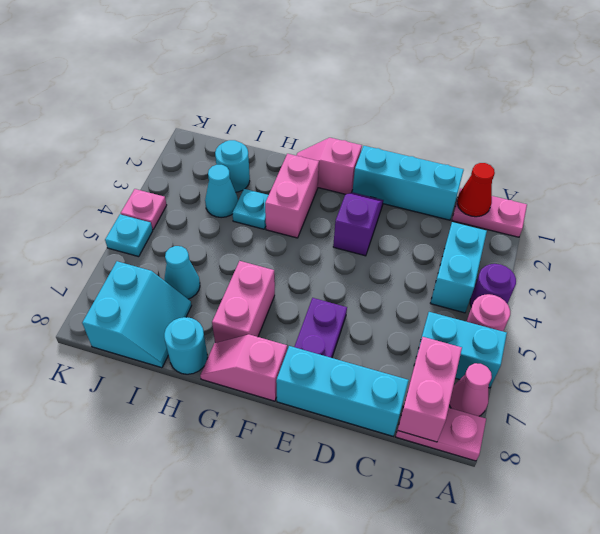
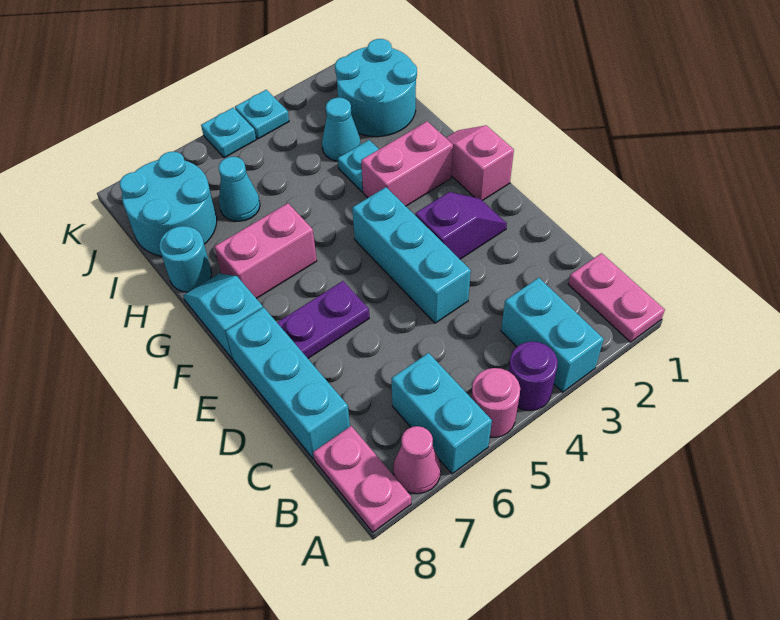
red cone B1 level 2 -> none
cyan brick B3:B4 level 1 -> cyan brick A3:B3 level 1
pink brick B7:B8 level 2 -> none
cyan brick C1:E1 level 1 -> cyan brick D4:F4 level 1
pink slope F8:G8 level 1 top F -> cyan slope F8:G8 level 1 top F
cyan round brick I2 level 1 -> cyan round brick I1:J2 level 1
cyan slope I7:J8 level 1 top J -> cyan round brick I7:J8 level 1
pink plate K4 level 1 -> cyan plate K4 level 1

